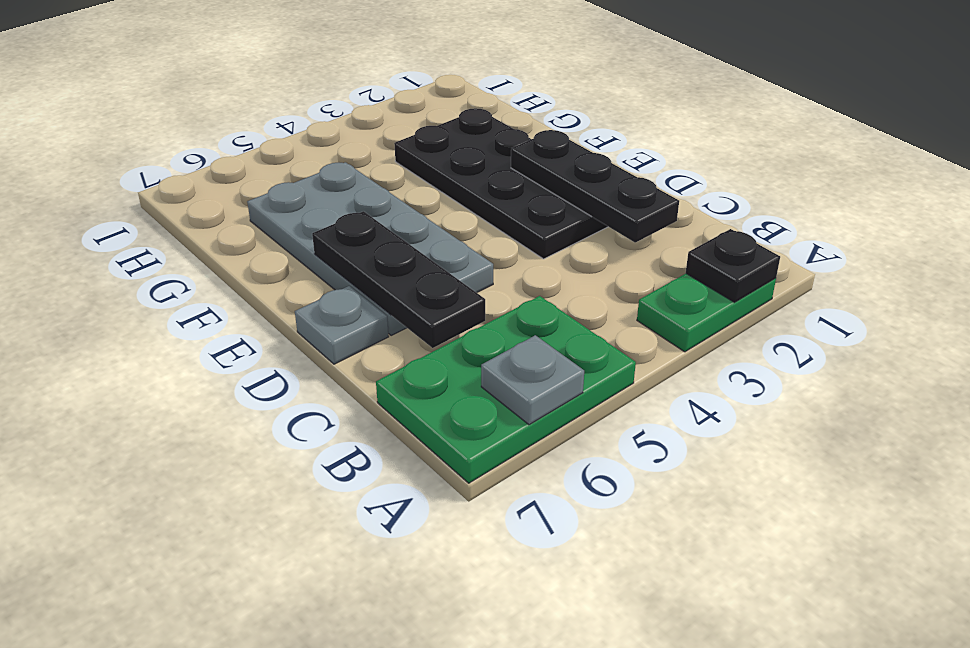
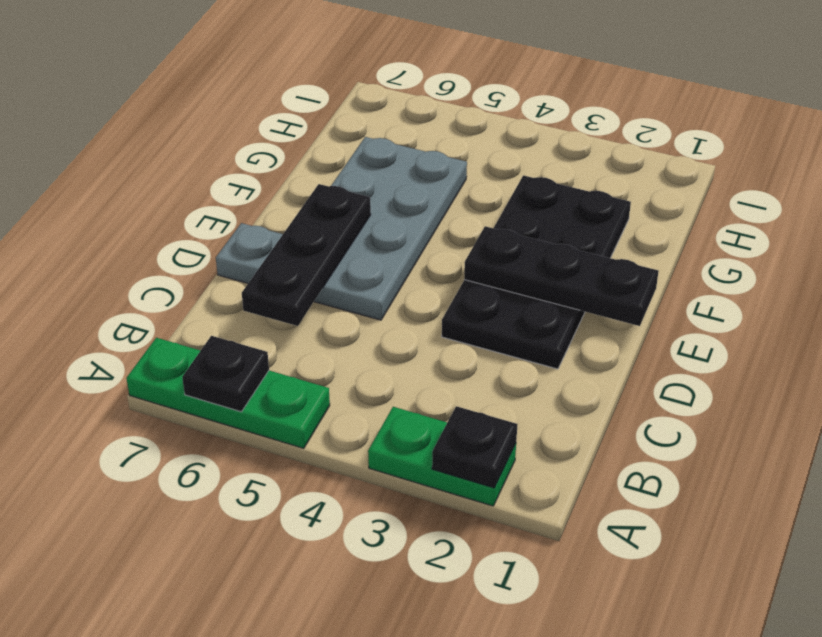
green plate A5:B7 level 1 -> green plate A5:A7 level 1
grey plate A6 level 2 -> black plate A6 level 2
black plate C2:E2 level 2 -> black plate E1:E3 level 2

